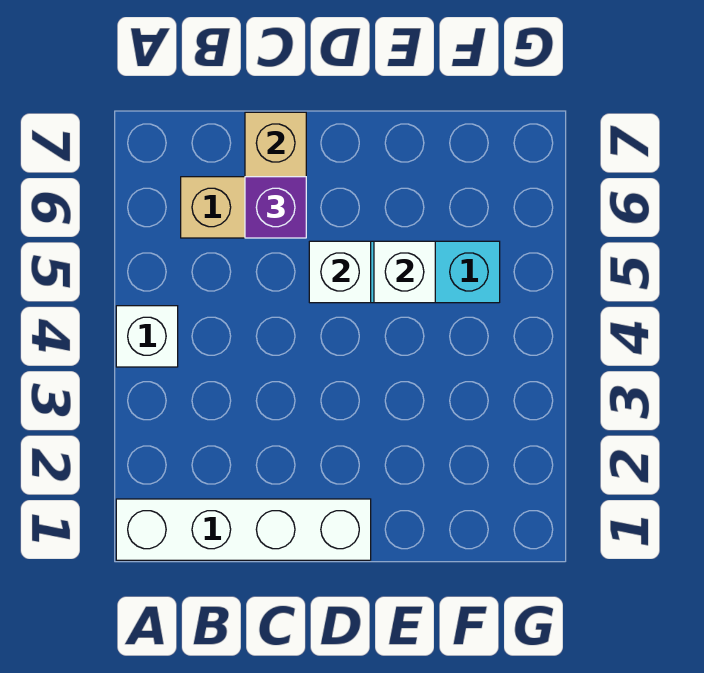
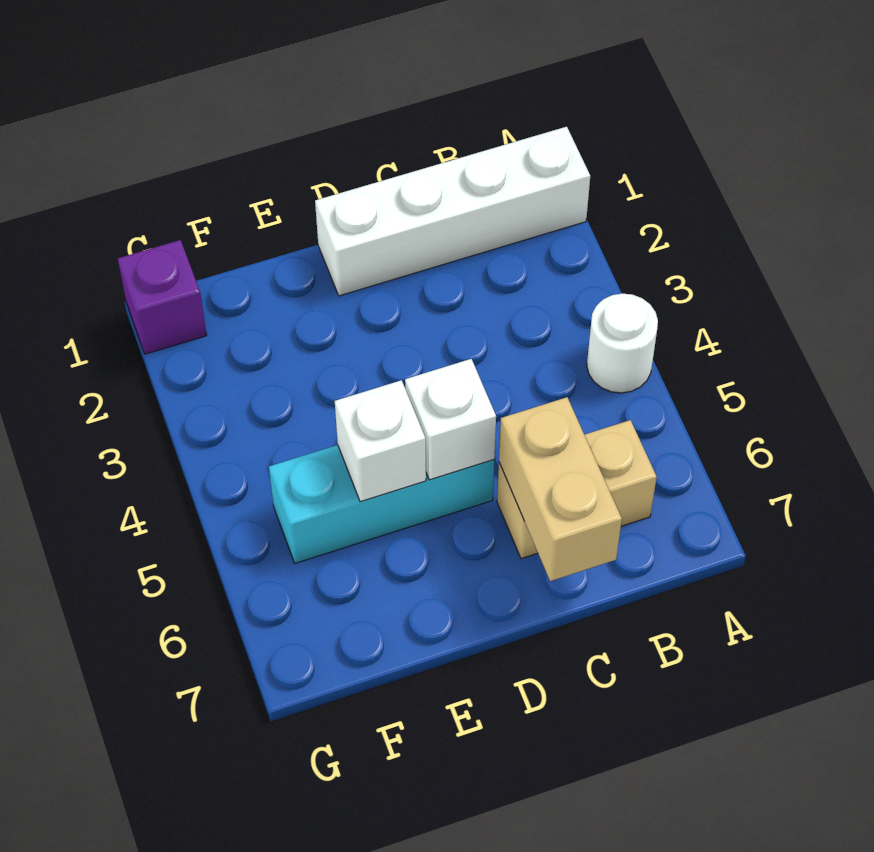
white brick A4 level 1 -> white round brick A4 level 1
purple brick C6 level 3 -> purple brick G1 level 1

